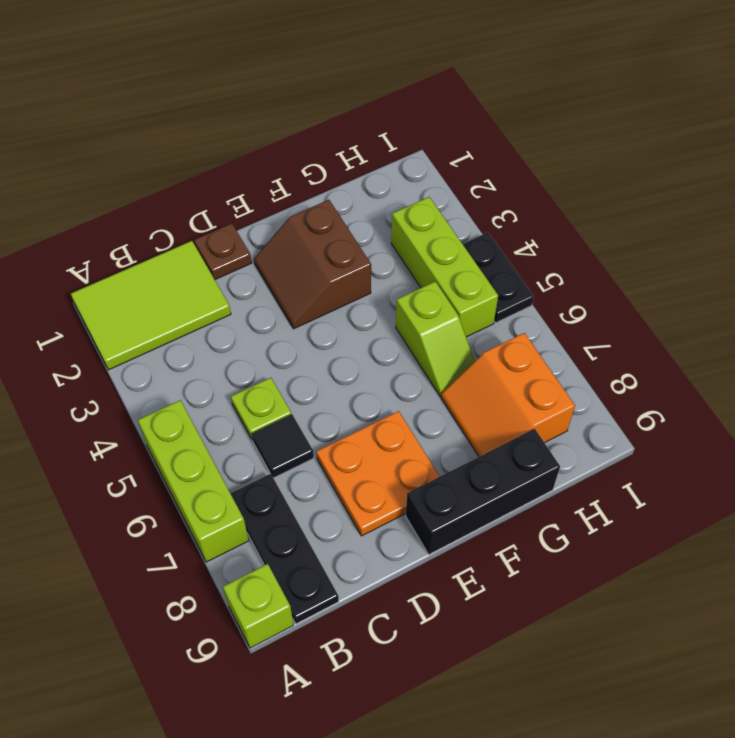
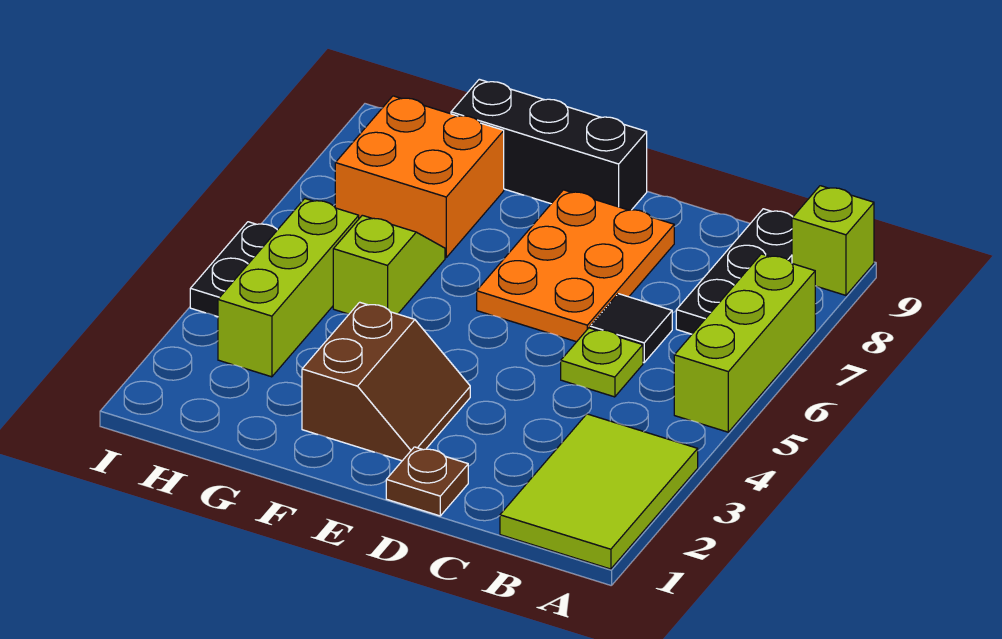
lime tile A1:C2 level 1 -> lime tile A1:B3 level 1
orange plate D7:E8 level 1 -> orange plate D6:E8 level 1
orange slope G7:H8 level 1 top H -> orange brick G7:H8 level 1

